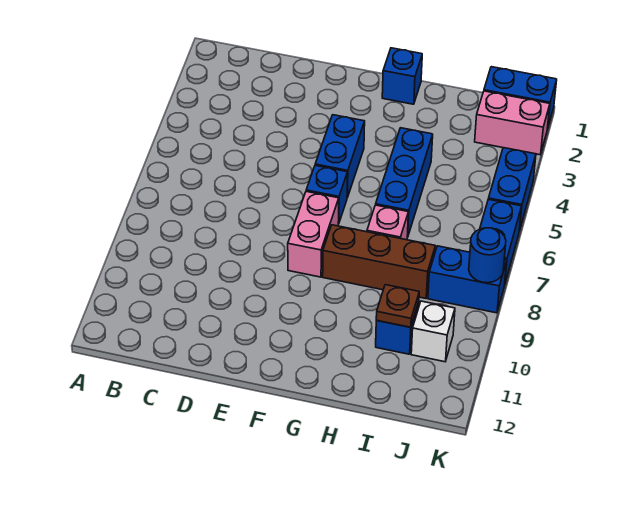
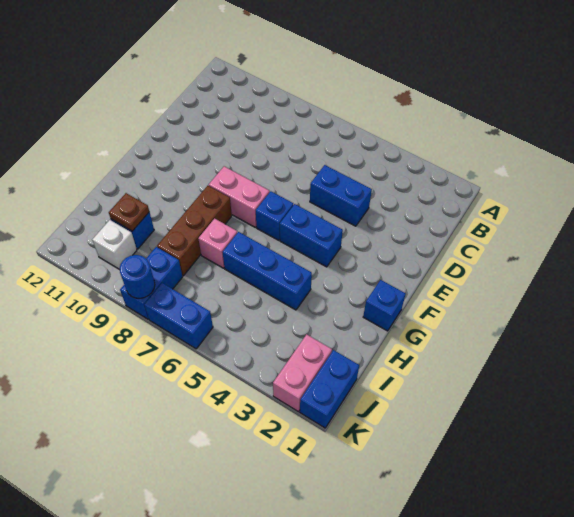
blue brick K4:K5 level 1 -> blue brick D4:D5 level 1

